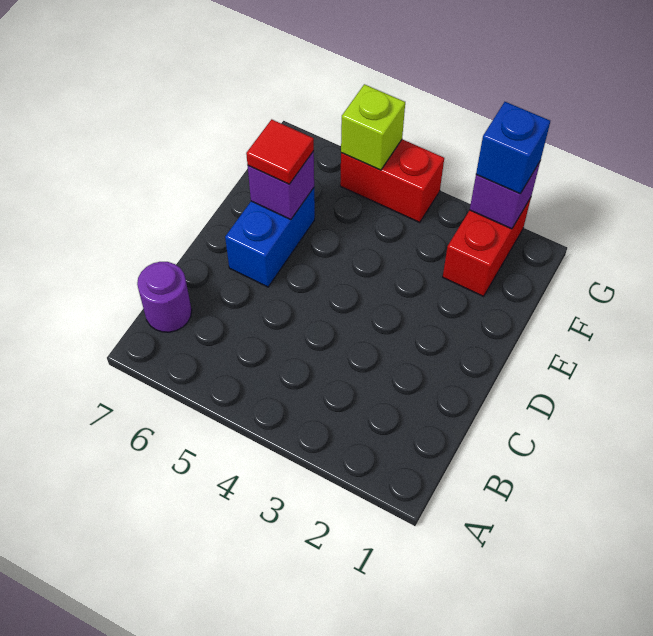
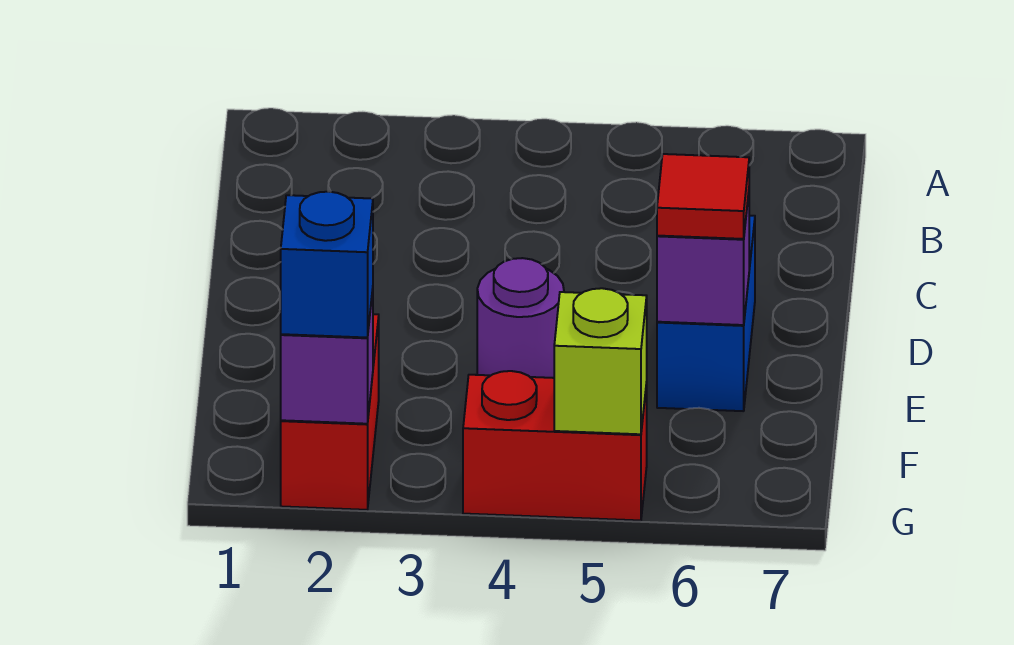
purple round brick B7 level 1 -> purple round brick E4 level 1

